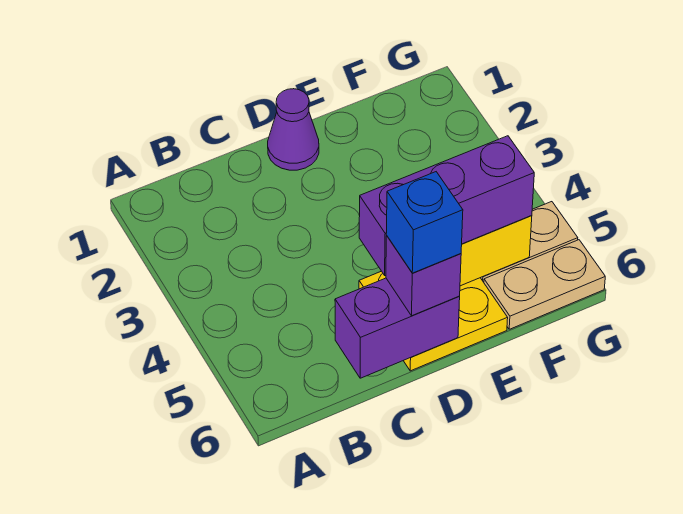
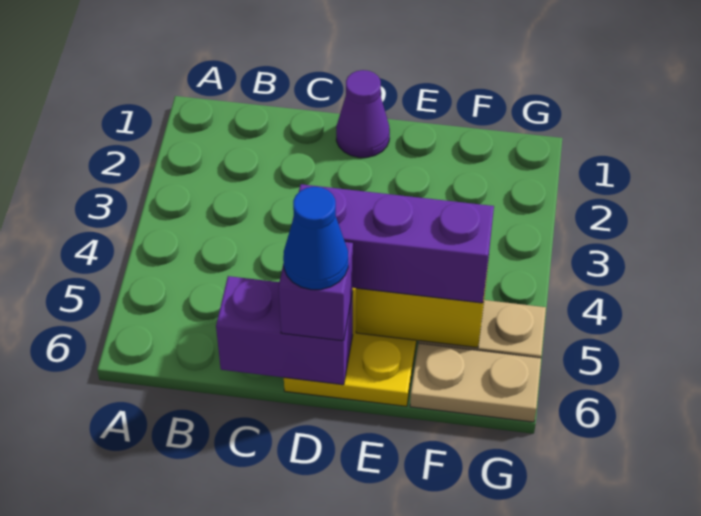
blue brick D6 level 4 -> blue cone D6 level 4

